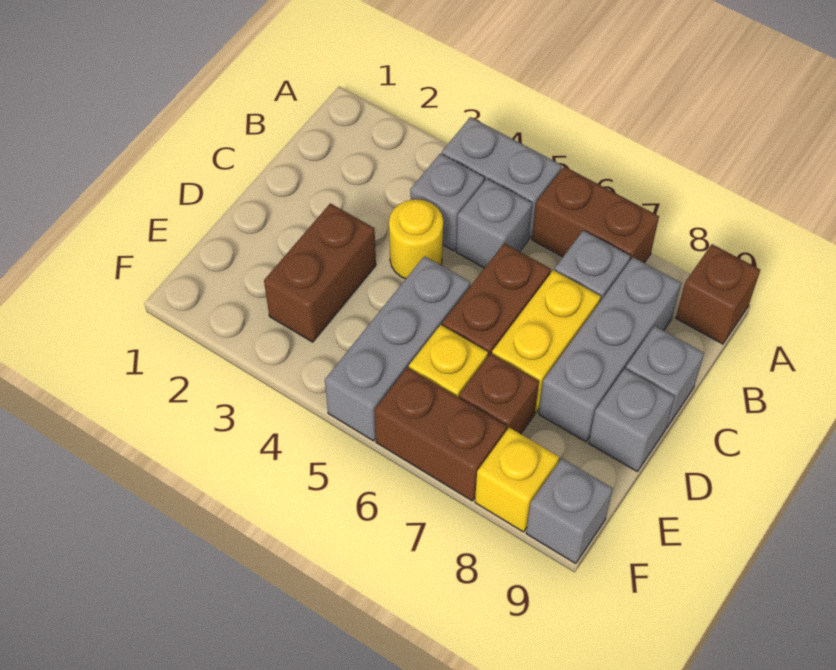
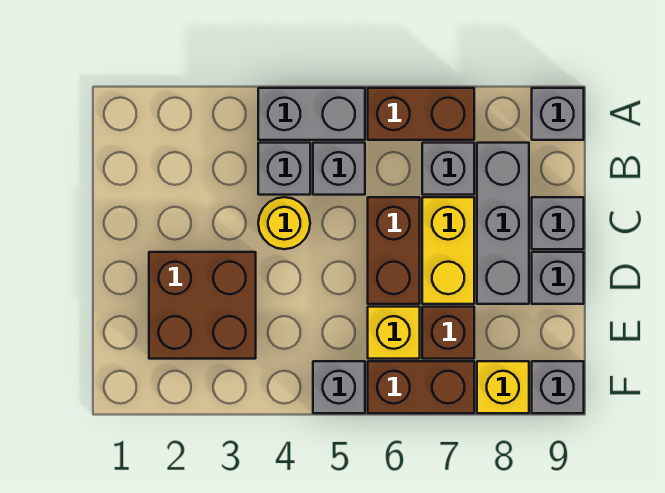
brown brick A9 level 1 -> grey brick A9 level 1
brown brick D3:E3 level 1 -> brown brick D2:E3 level 1
grey brick D5:F5 level 1 -> grey brick F5 level 1

